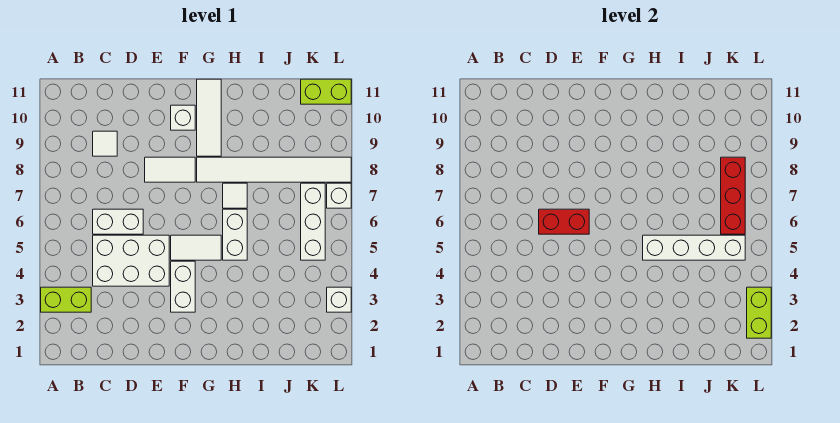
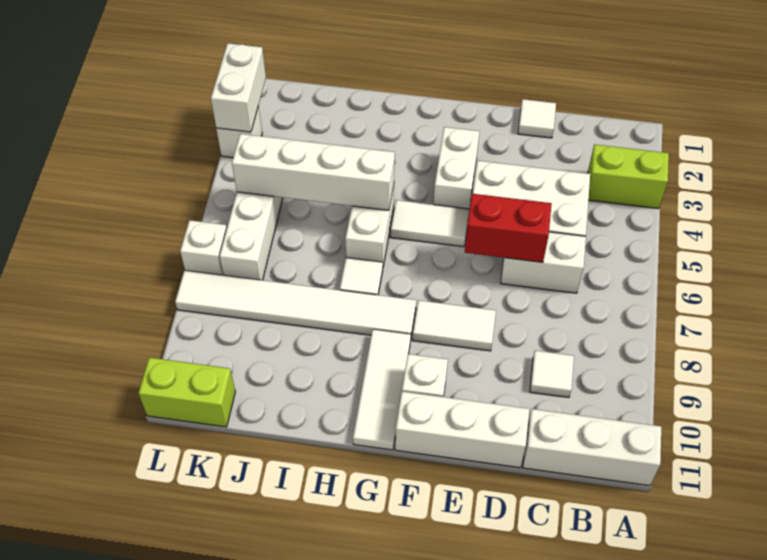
none -> white brick A11:C11 level 1
none -> white tile D1 level 1
none -> white brick D11:F11 level 1
red brick K6:K8 level 2 -> none
lime brick L2:L3 level 2 -> white brick L2:L3 level 2

